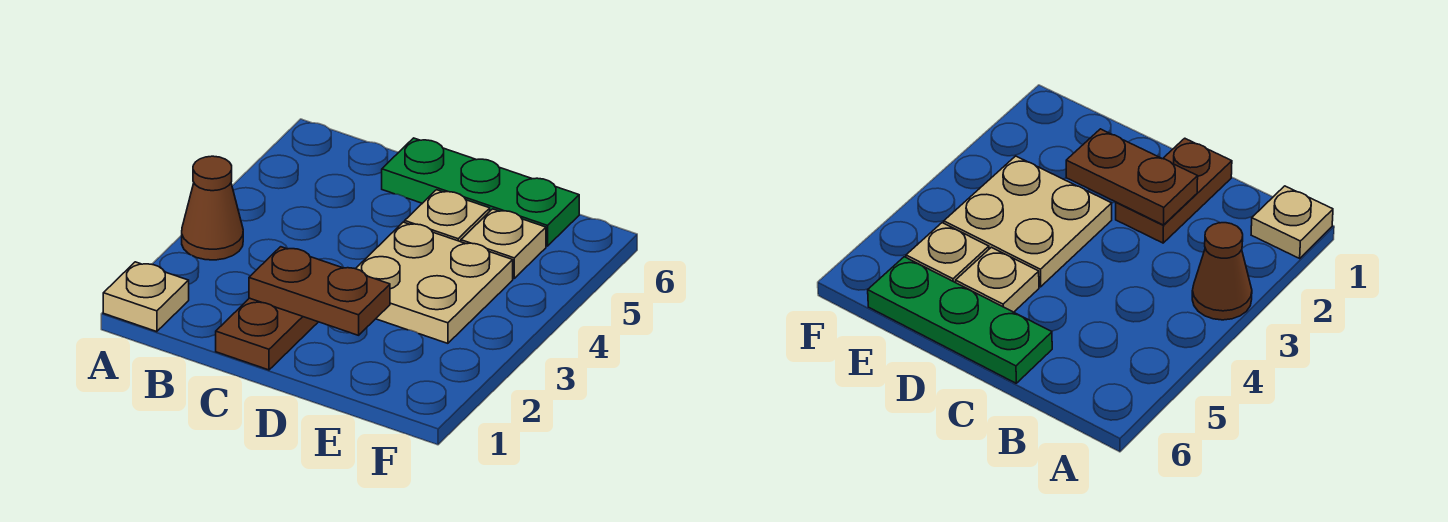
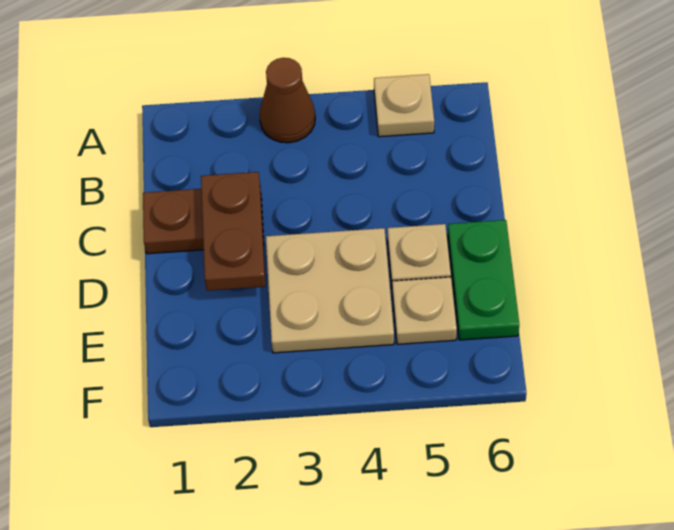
tan plate A1 level 1 -> tan plate A5 level 1
green plate C6:E6 level 1 -> green plate D6:E6 level 1

